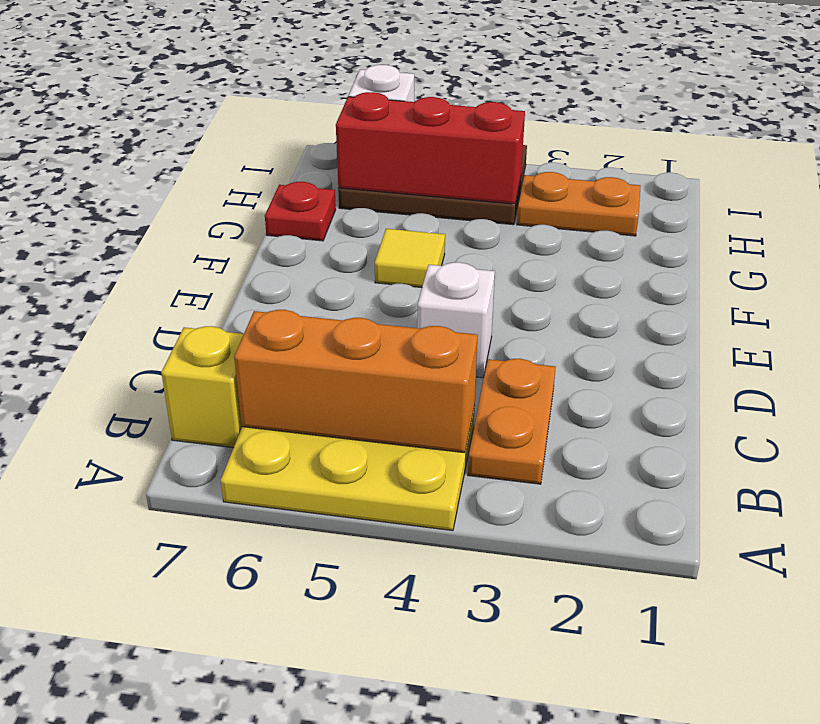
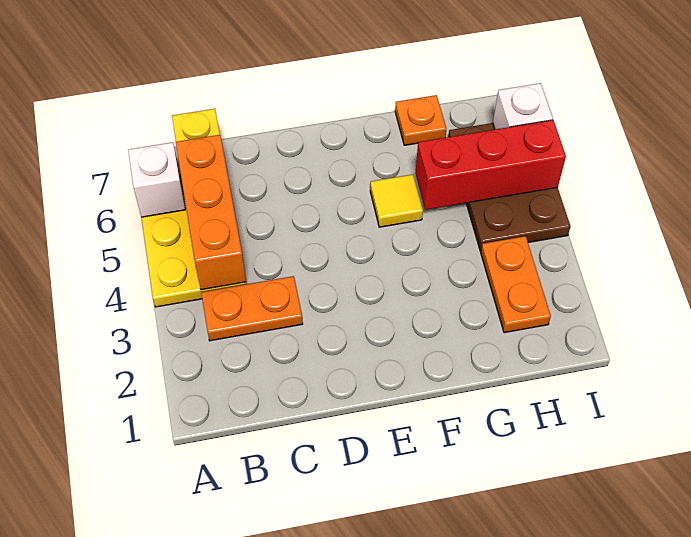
white brick D4 level 1 -> white brick A6 level 2
red plate G7 level 1 -> orange plate G7 level 1
red brick H4:H6 level 2 -> red brick G5:I5 level 2

